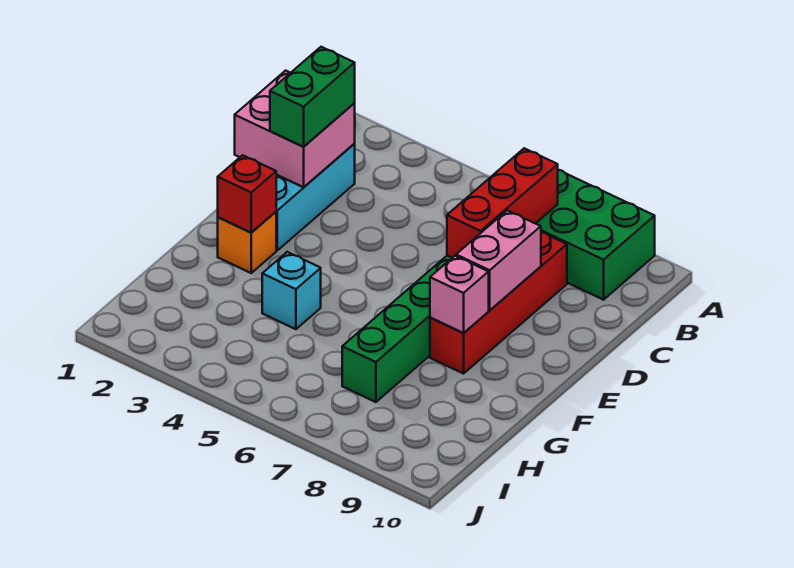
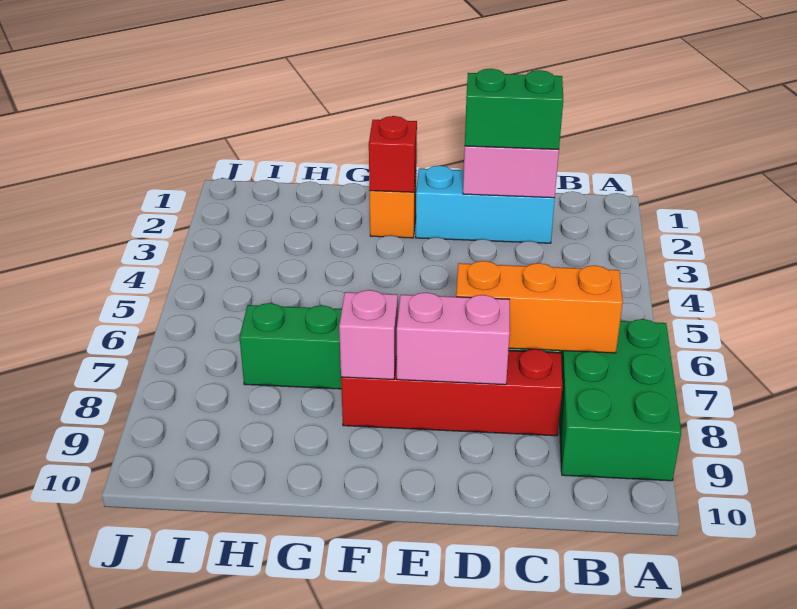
red brick B7:D7 level 2 -> orange brick B7:D7 level 2
cyan brick G4 level 1 -> none

